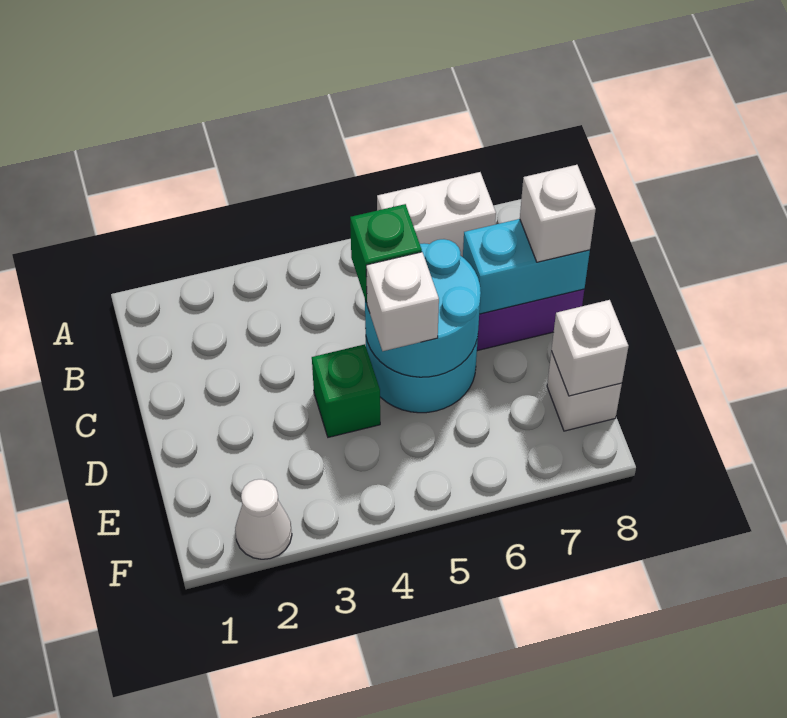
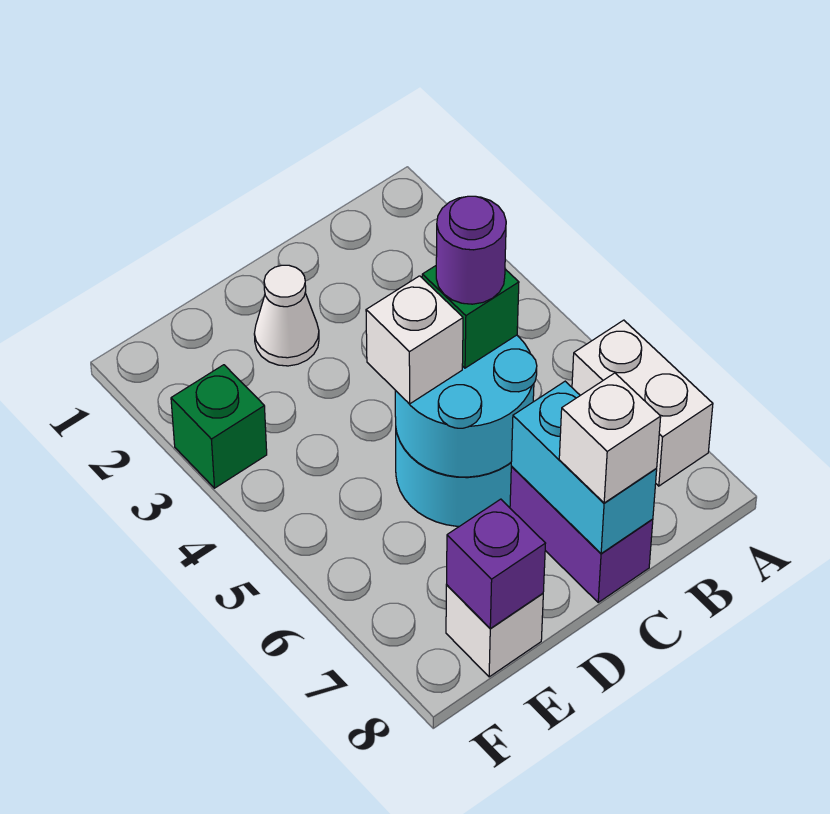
none -> purple round brick C5 level 4
green brick D4 level 1 -> green brick F3 level 1
white brick E8 level 2 -> purple brick E8 level 2
white cone F2 level 1 -> white cone D2 level 1

